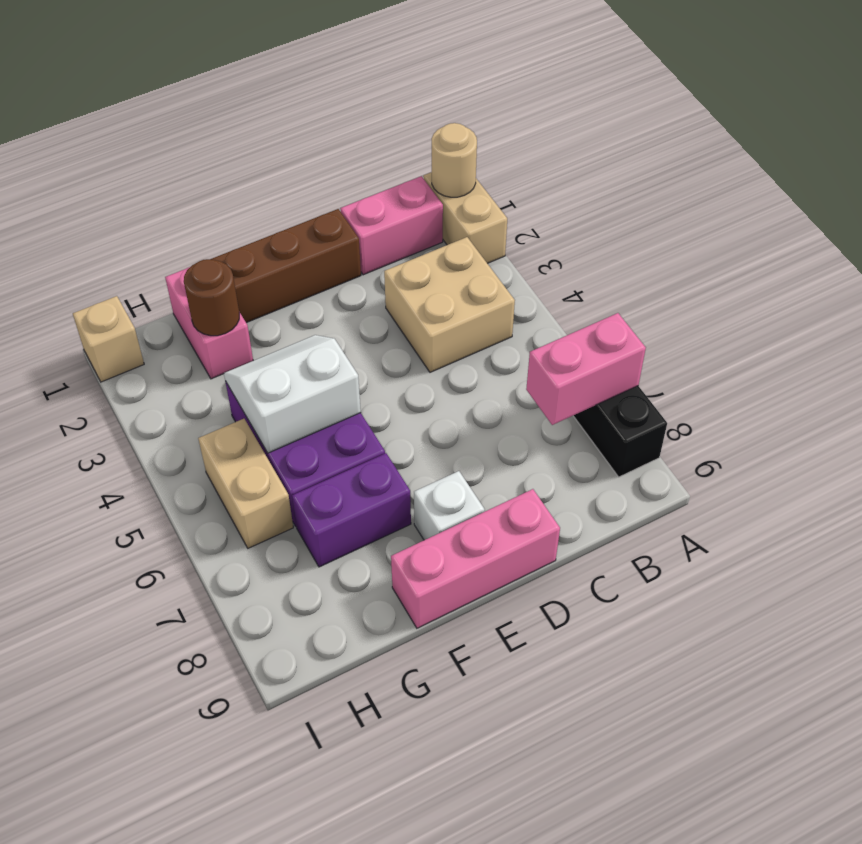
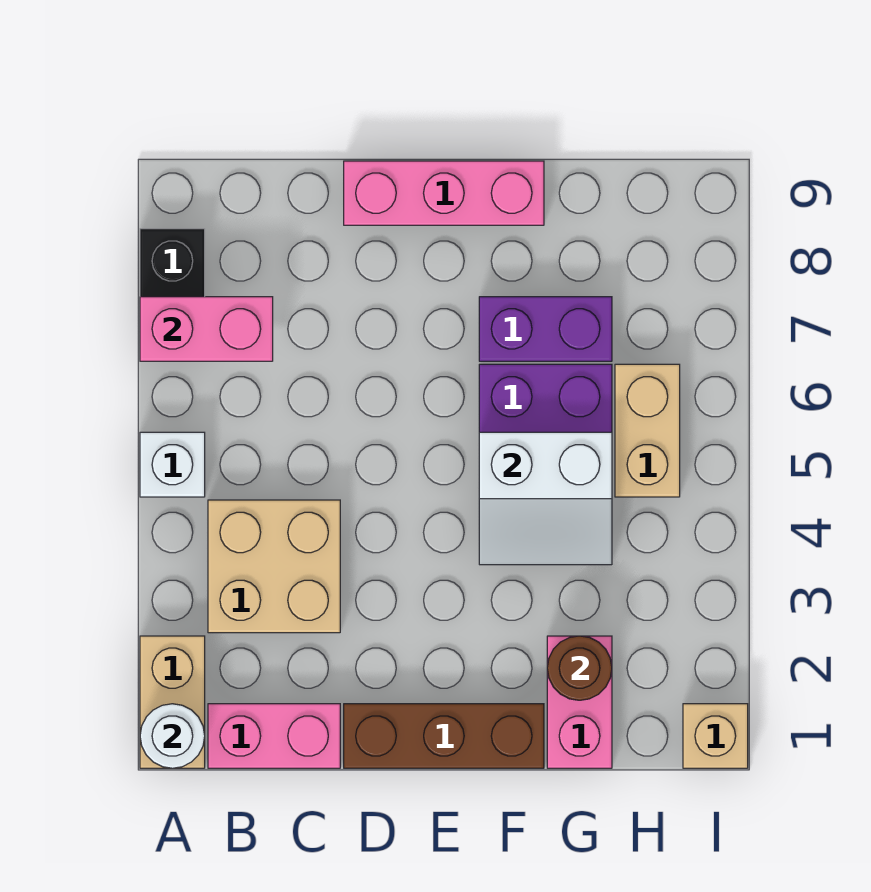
tan round brick A1 level 2 -> white round brick A1 level 2
white brick E8 level 1 -> white brick A5 level 1

